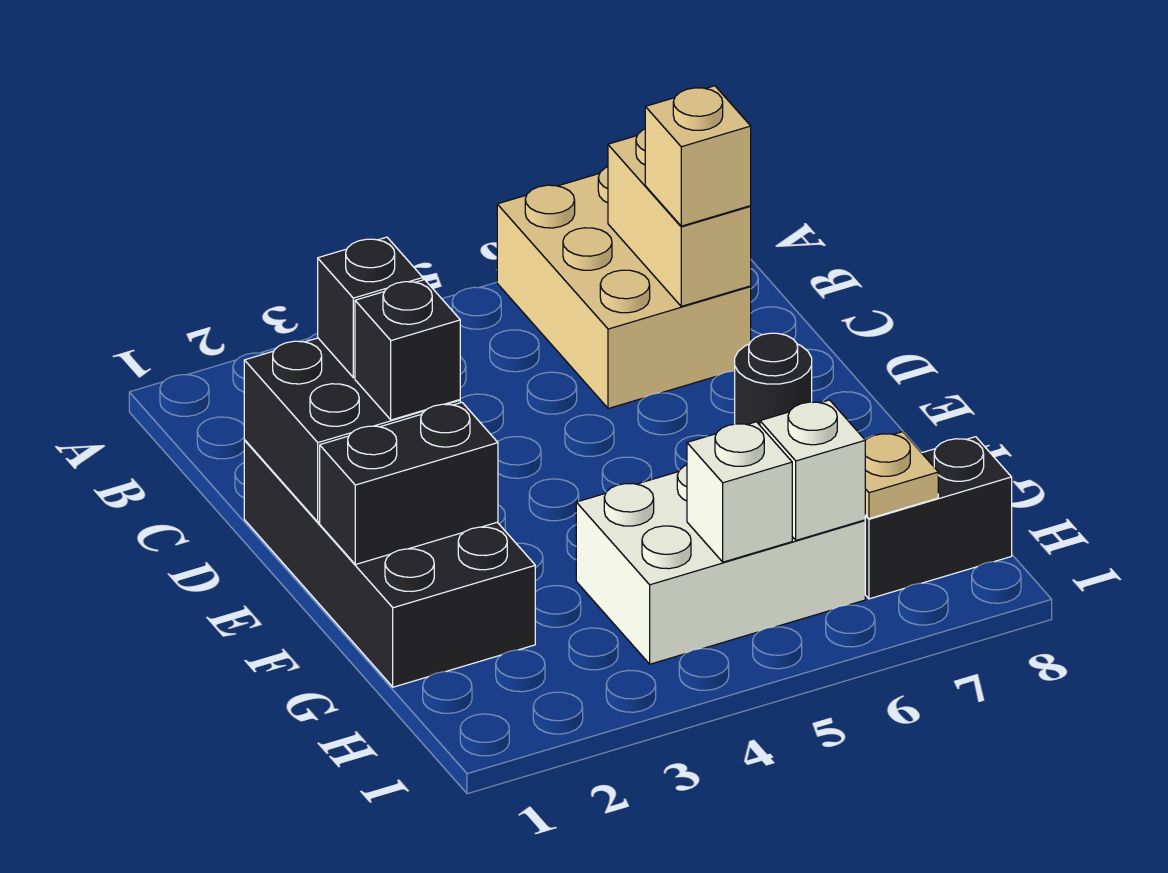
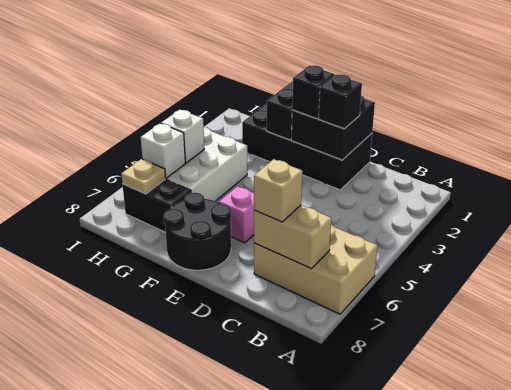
none -> pink brick E6 level 1
black round brick E7 level 1 -> black round brick E7:F8 level 1
black brick H7:H8 level 1 -> black brick G7:H7 level 1

